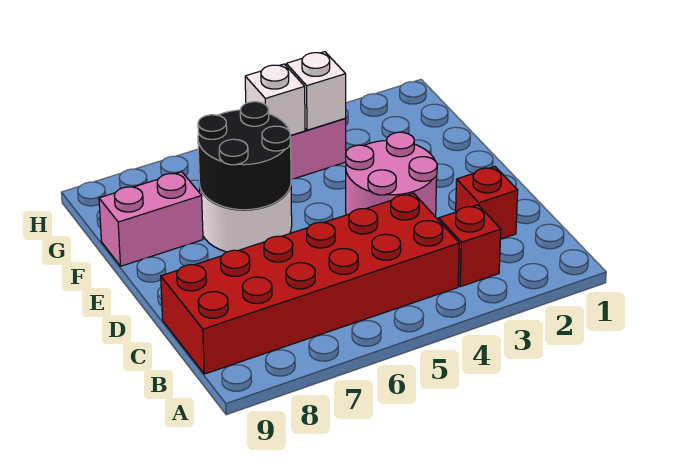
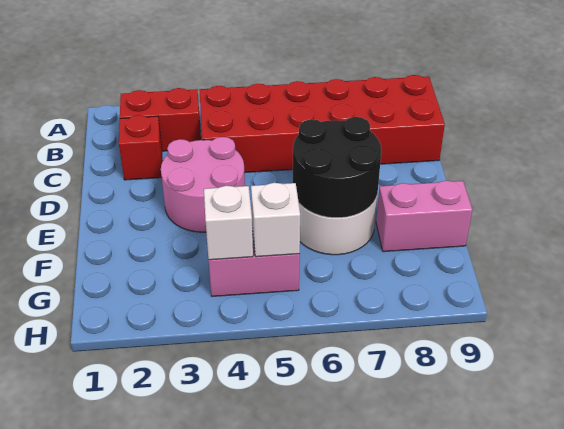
red brick B3 level 1 -> red brick B2:B3 level 1

